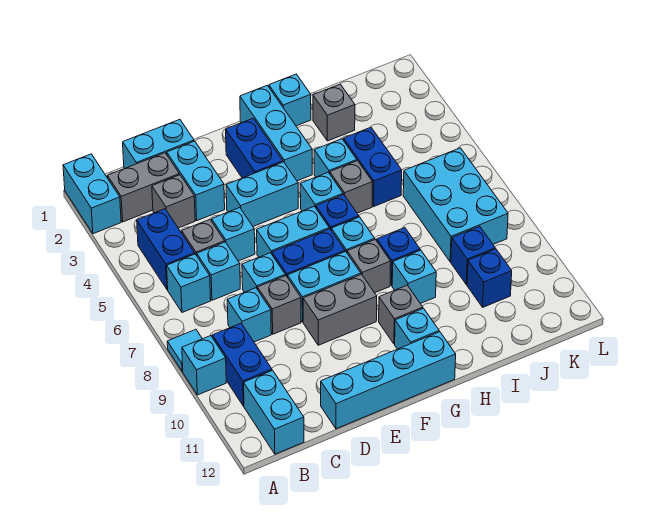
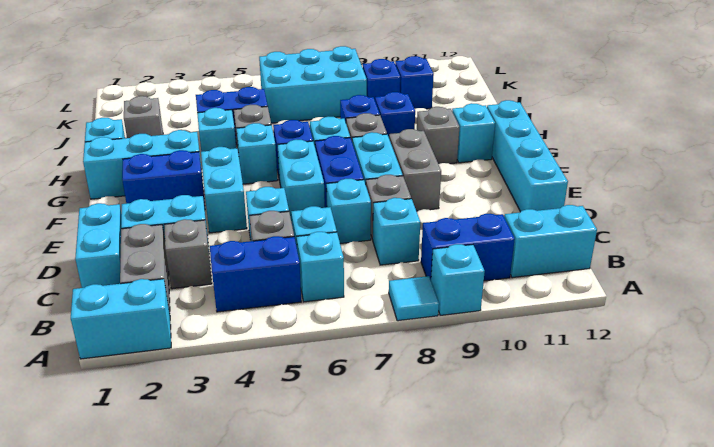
cyan brick H9 level 1 -> blue brick H9 level 1

